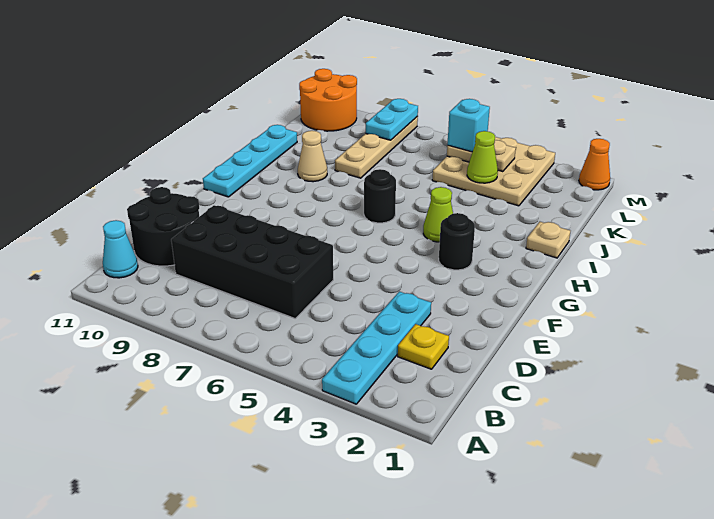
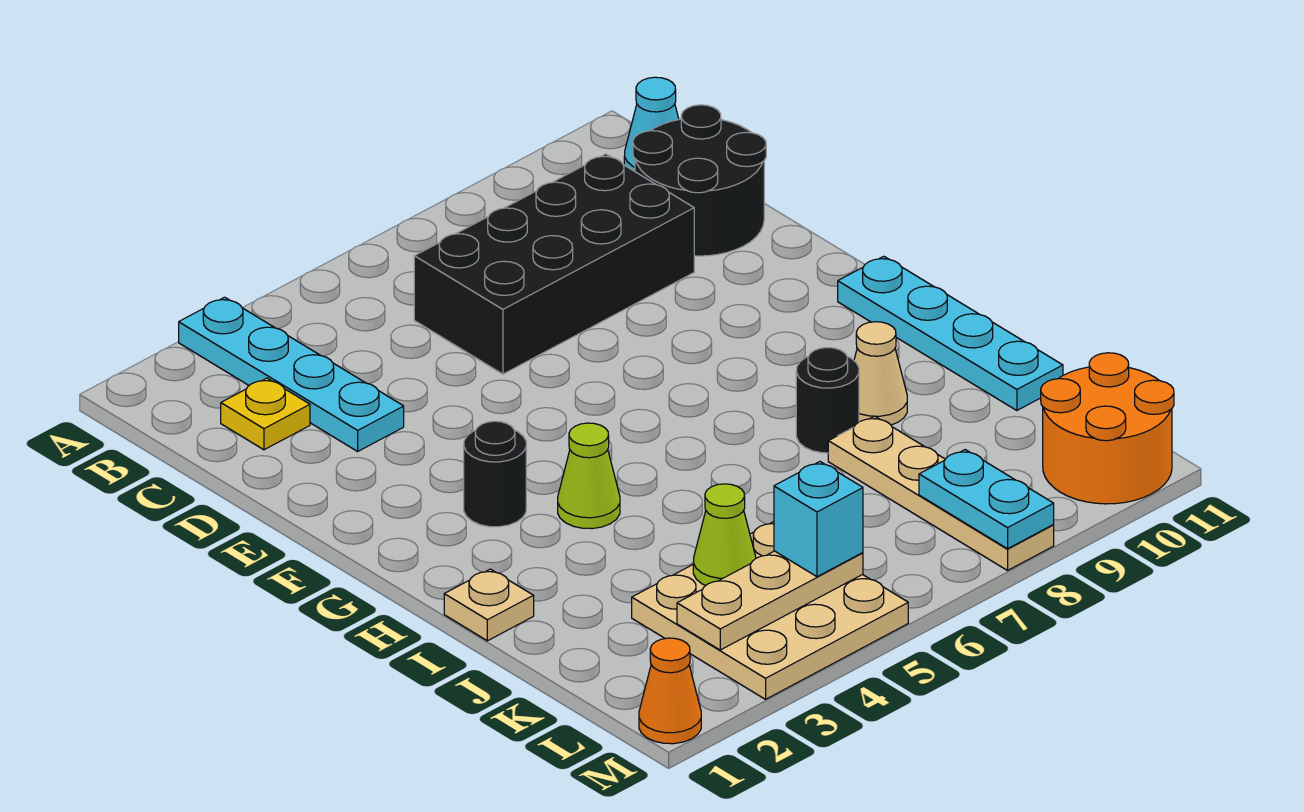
black round brick H6 level 1 -> black round brick I8 level 1
tan plate L4:L5 level 2 -> tan plate L3:L5 level 2

